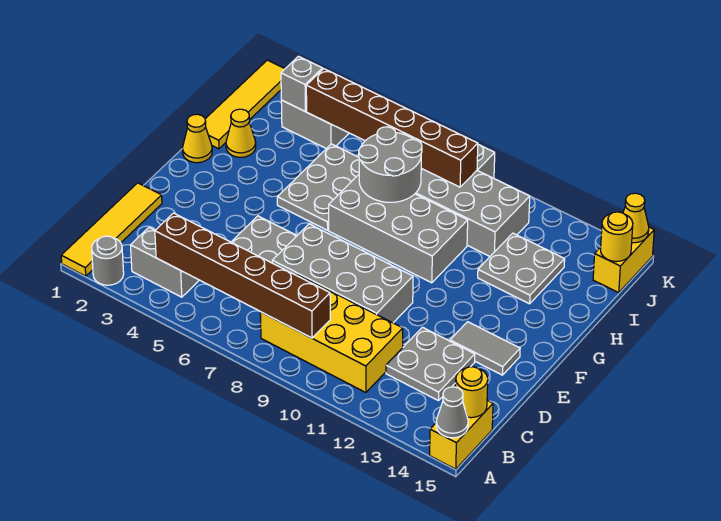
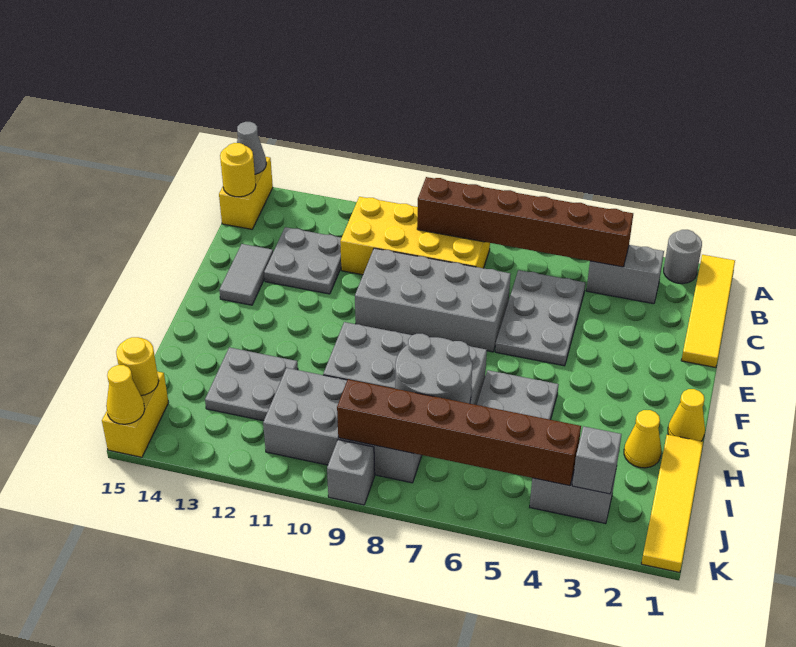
grey tile E13:E14 level 1 -> grey tile D14:E14 level 1

